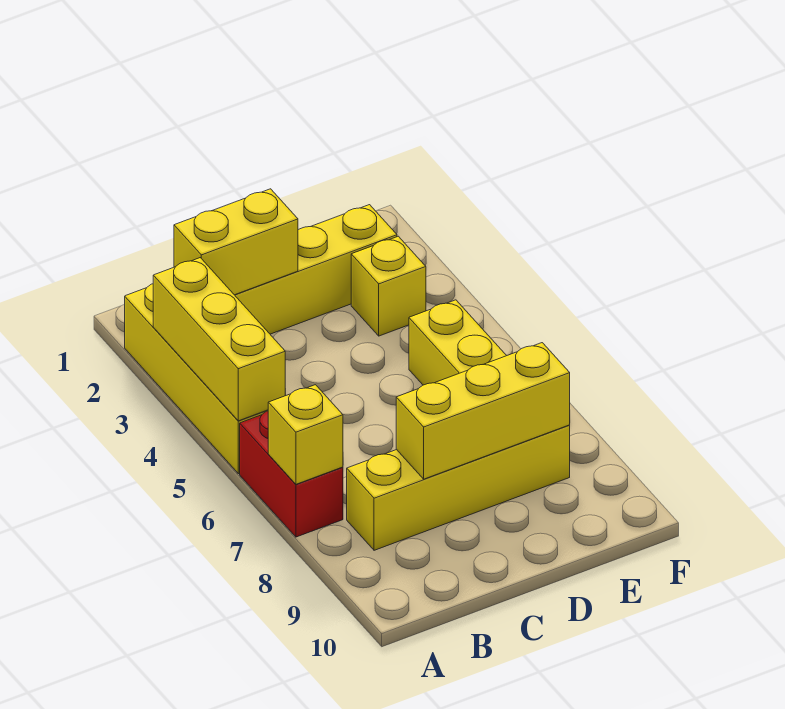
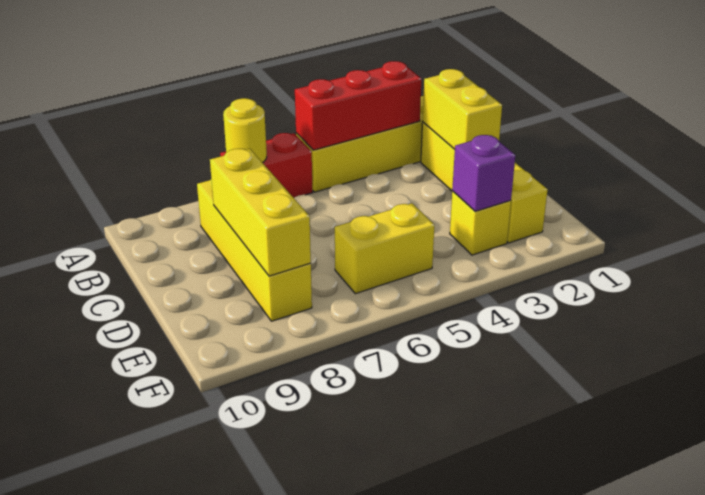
yellow brick A3:A5 level 2 -> red brick A3:A5 level 2
yellow brick A7 level 2 -> yellow round brick A7 level 2
none -> purple brick E3 level 2

